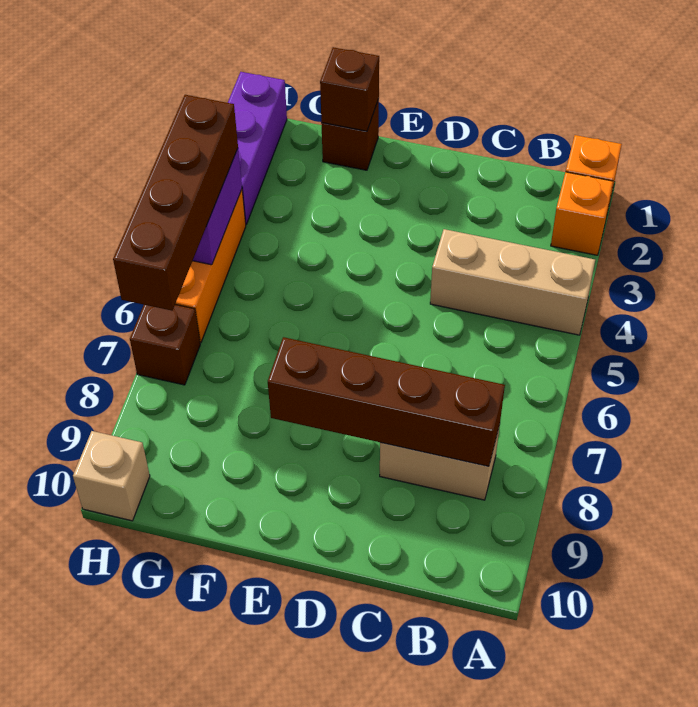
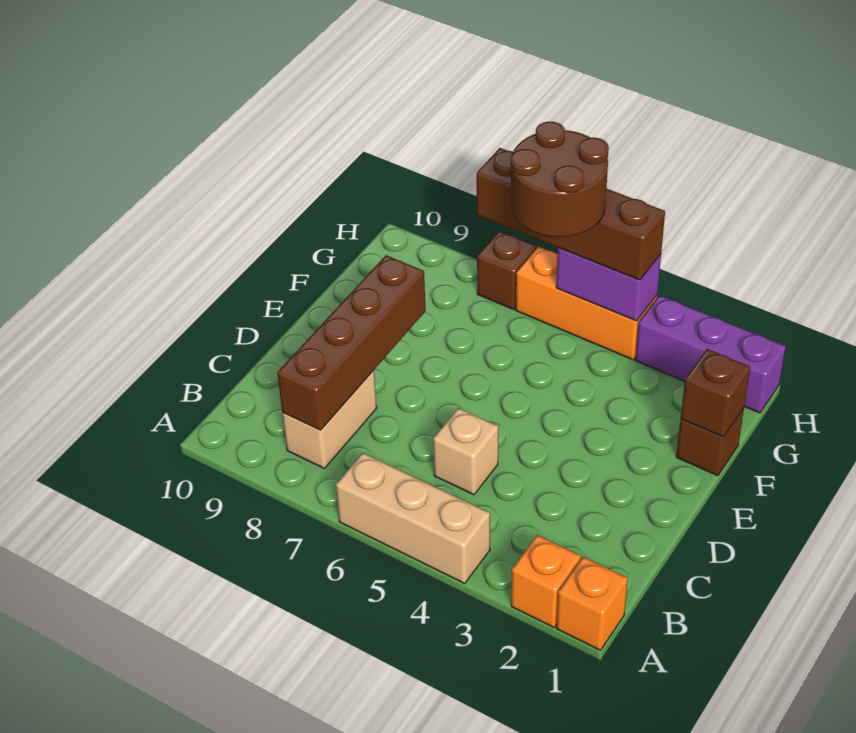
tan brick A4:C4 level 1 -> tan brick A4:A6 level 1
none -> brown round brick G5:H6 level 4
tan brick H10 level 1 -> tan brick C5 level 1

